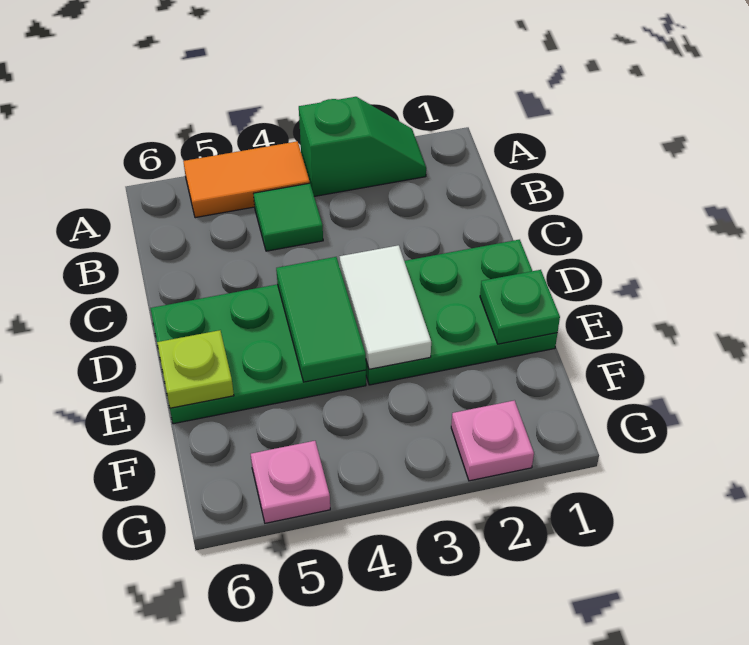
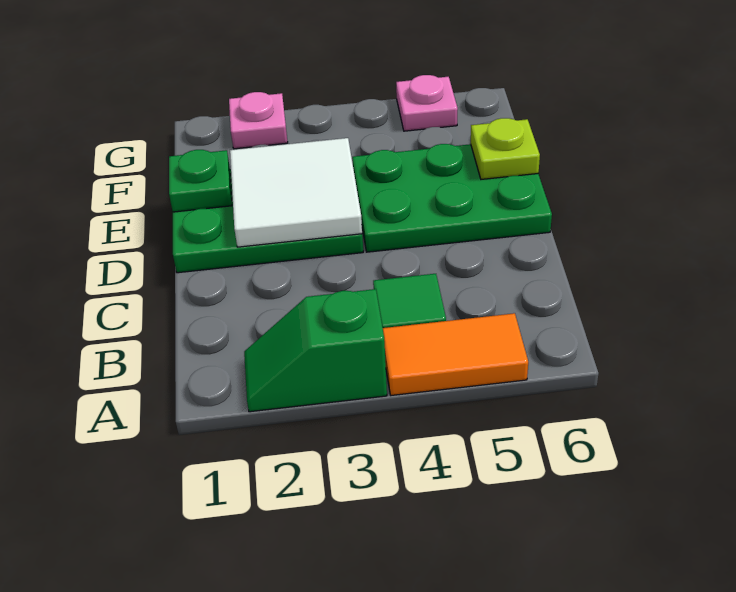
white tile D3:E3 level 2 -> white tile D2:E3 level 2
green tile D4:E4 level 2 -> none

